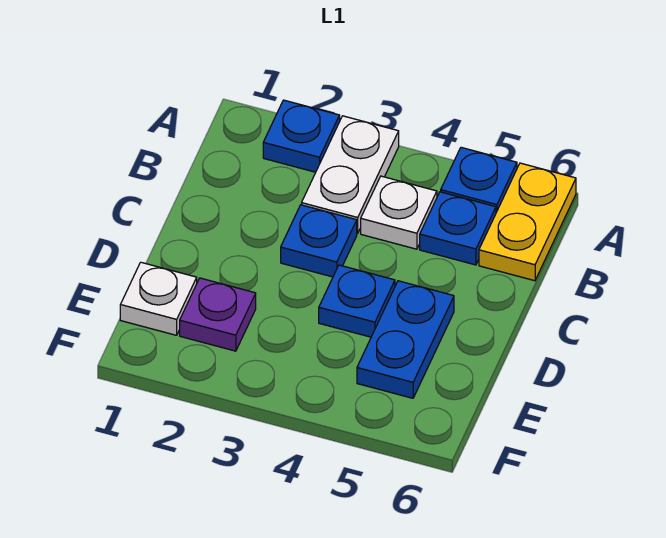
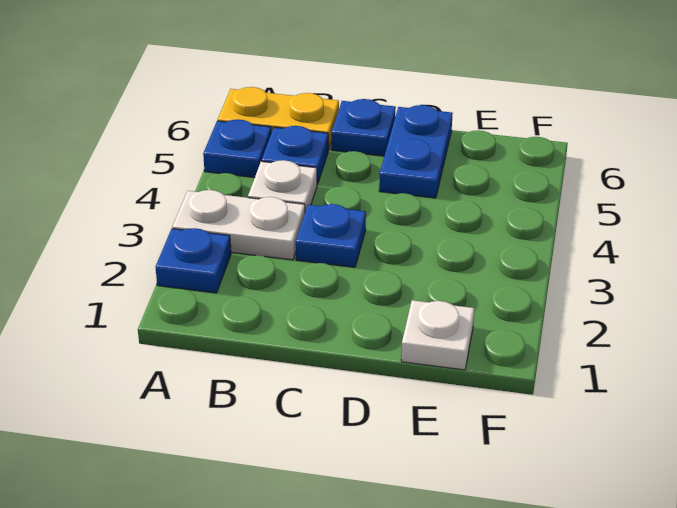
blue plate D4 level 1 -> blue plate C6 level 1
blue plate D5:E5 level 1 -> blue plate D5:D6 level 1
purple plate E2 level 1 -> none

